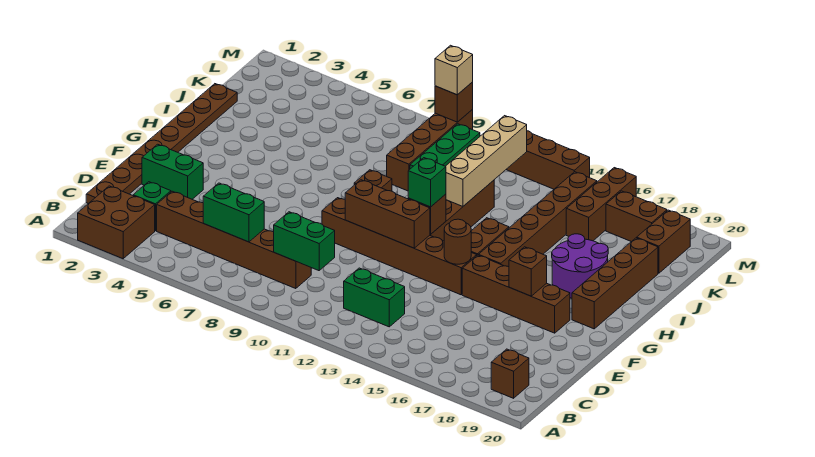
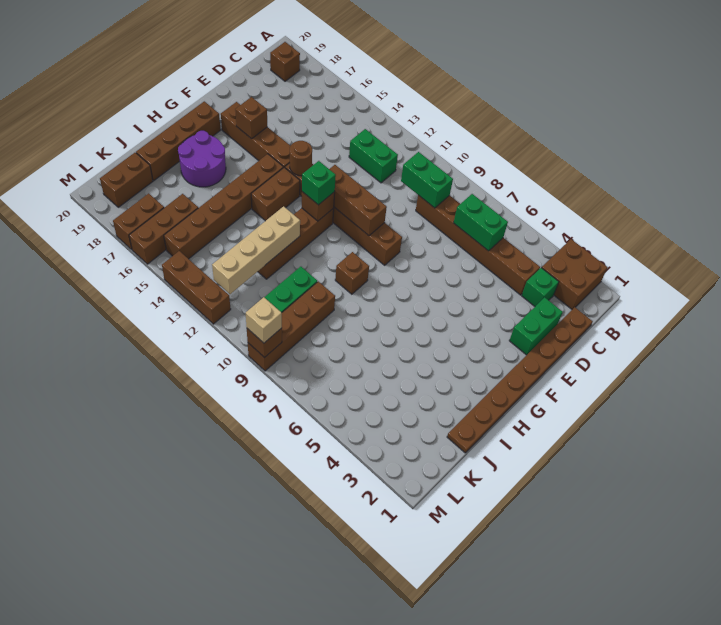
green brick E2:E3 level 1 -> green brick D2:E2 level 1
brown brick L17:L18 level 1 -> brown brick L17:M17 level 1

